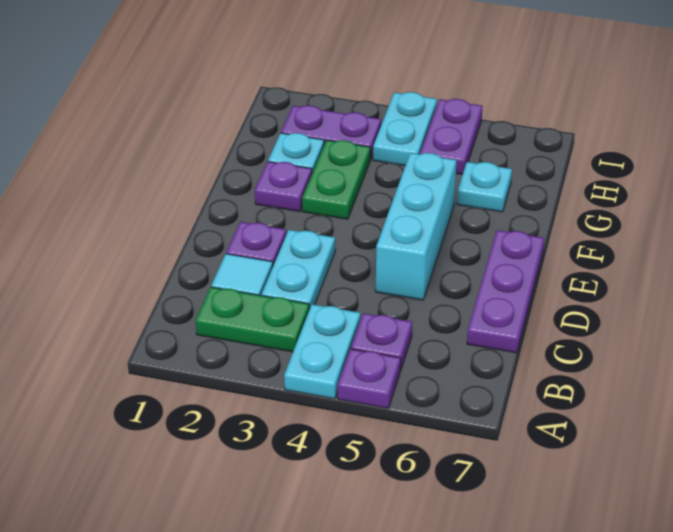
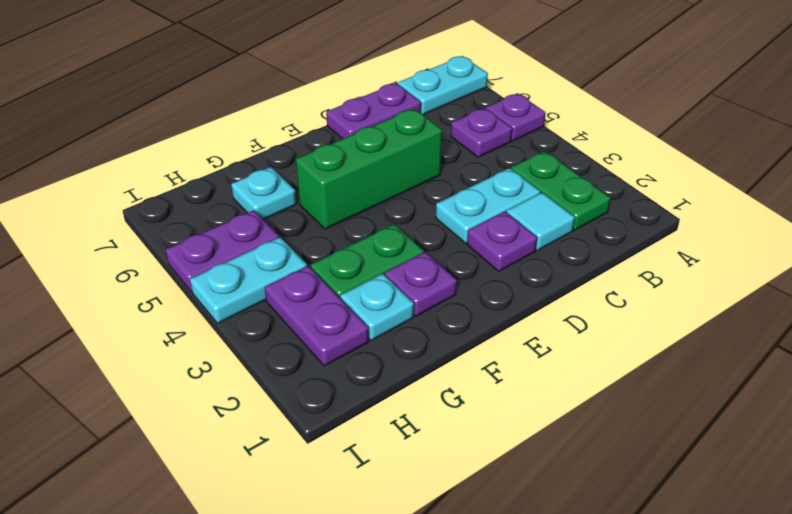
cyan plate A4:B4 level 1 -> cyan plate A7:B7 level 1
purple plate C7:E7 level 1 -> purple plate C7:D7 level 1
cyan brick D5:F5 level 1 -> green brick D5:F5 level 1

